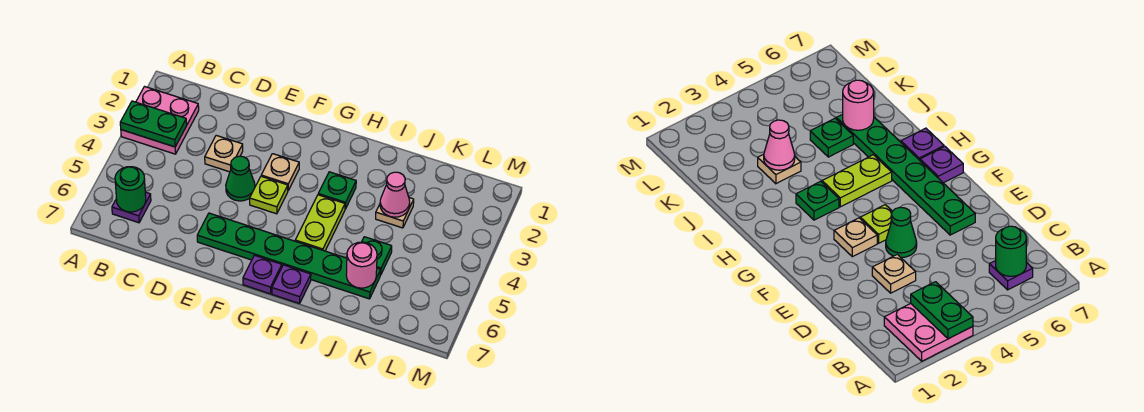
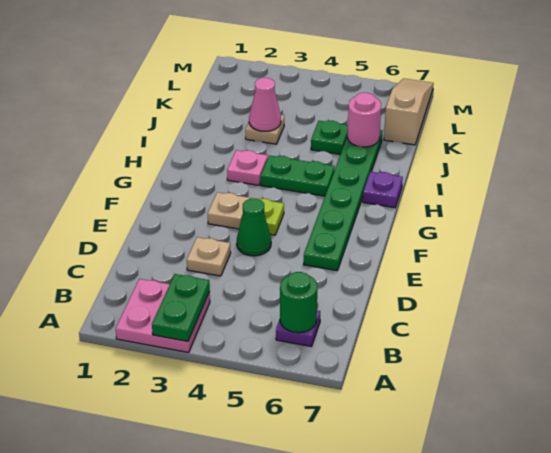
purple plate G7 level 1 -> none
green plate H3 level 1 -> pink plate H3 level 1
lime plate H4:H5 level 1 -> green plate H4:H5 level 1
none -> tan slope K7:M7 level 1 top K

